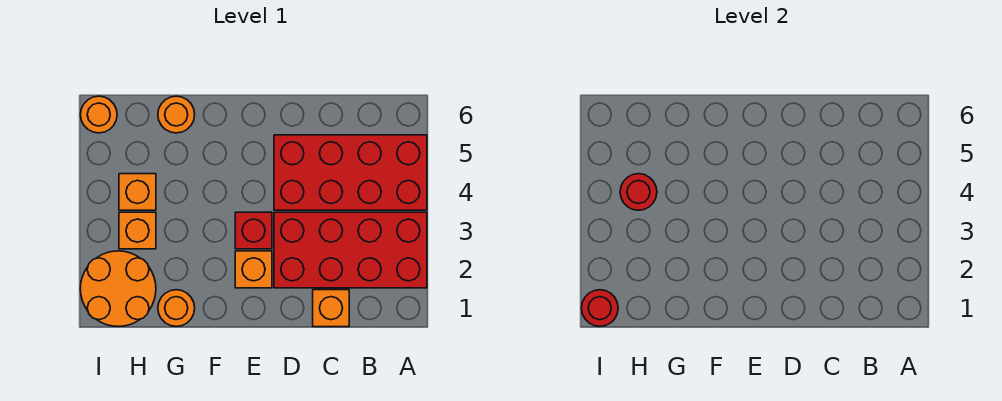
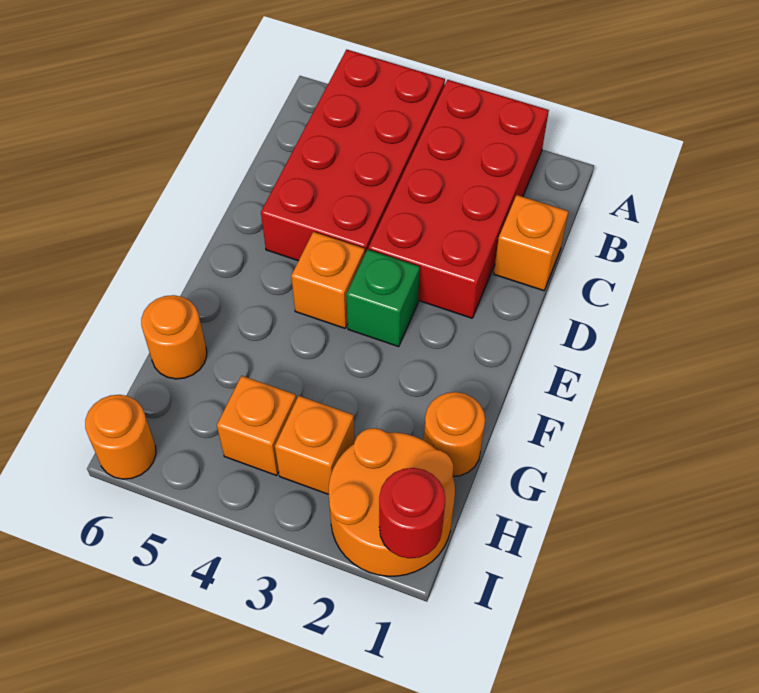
orange brick E2 level 1 -> orange brick E4 level 1
red brick E3 level 1 -> green brick E3 level 1
red round brick H4 level 2 -> none

